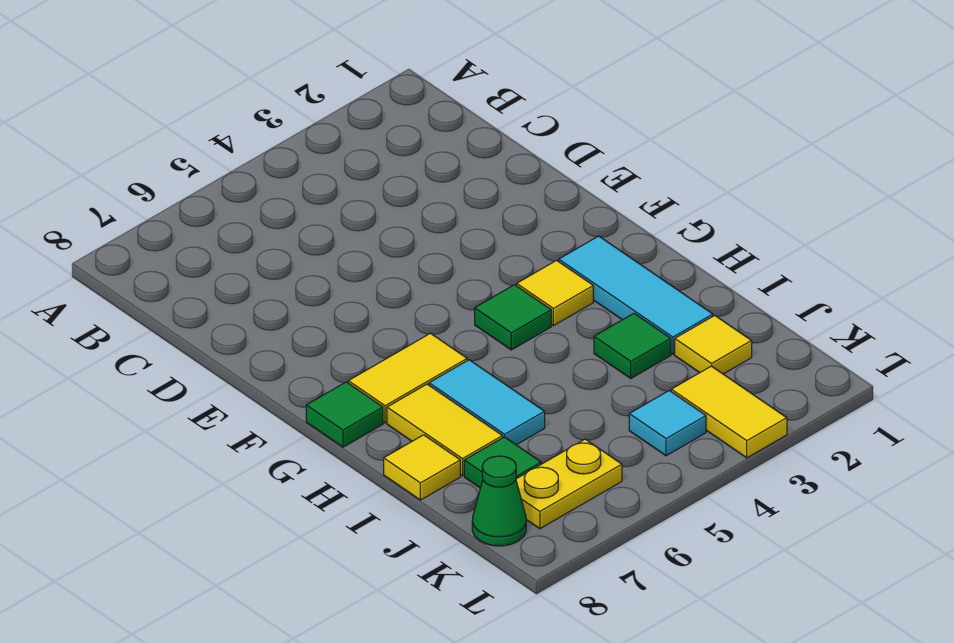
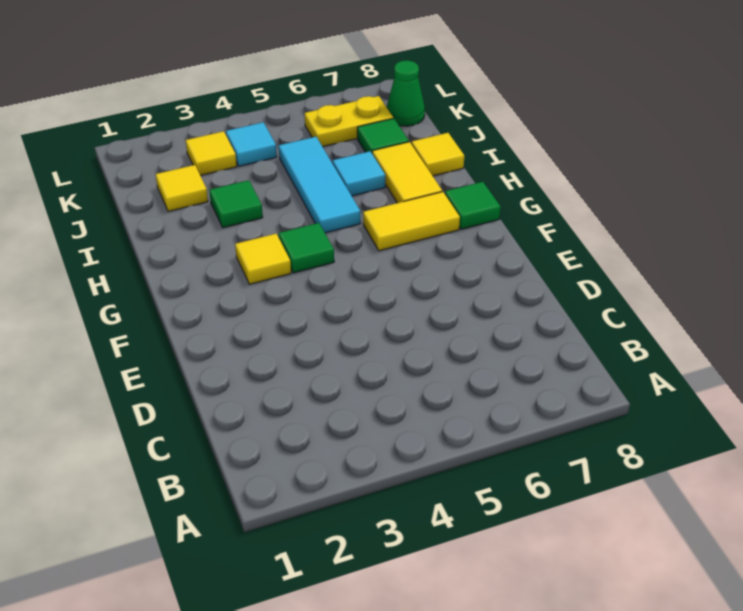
cyan tile G2:I2 level 1 -> cyan tile H5:J5 level 1
cyan tile H6:I6 level 1 -> cyan tile I6 level 1
yellow tile K3:L3 level 1 -> yellow tile K3 level 1

